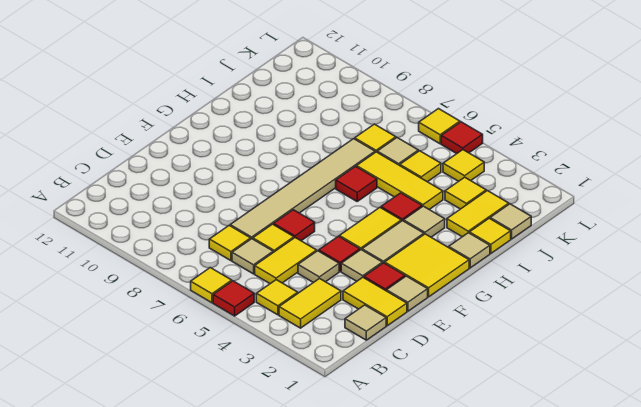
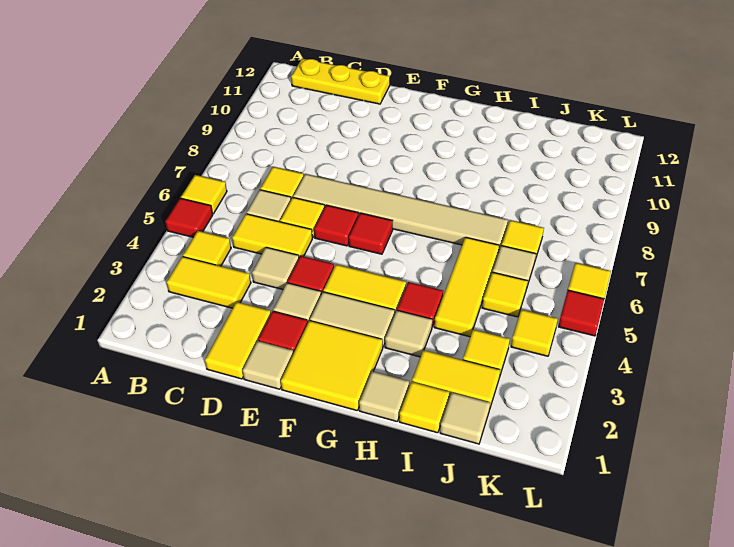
none -> yellow plate B12:D12 level 1
tan tile C1 level 1 -> none
red tile H6 level 1 -> red tile F6 level 1

